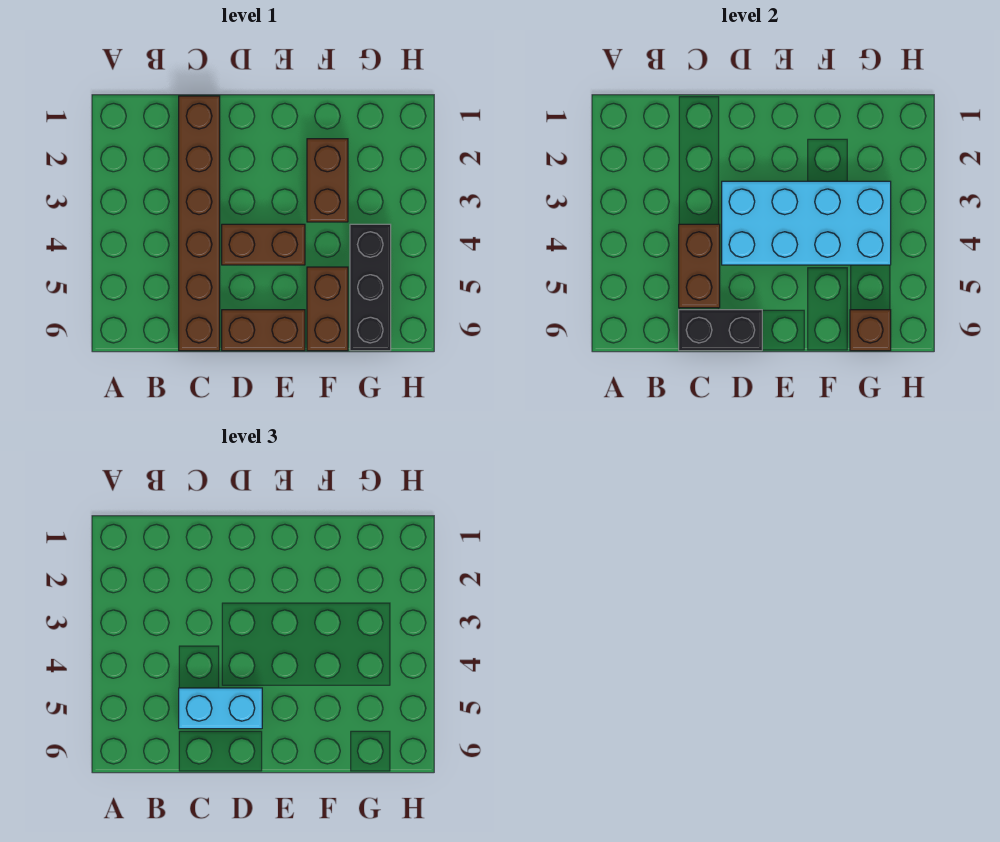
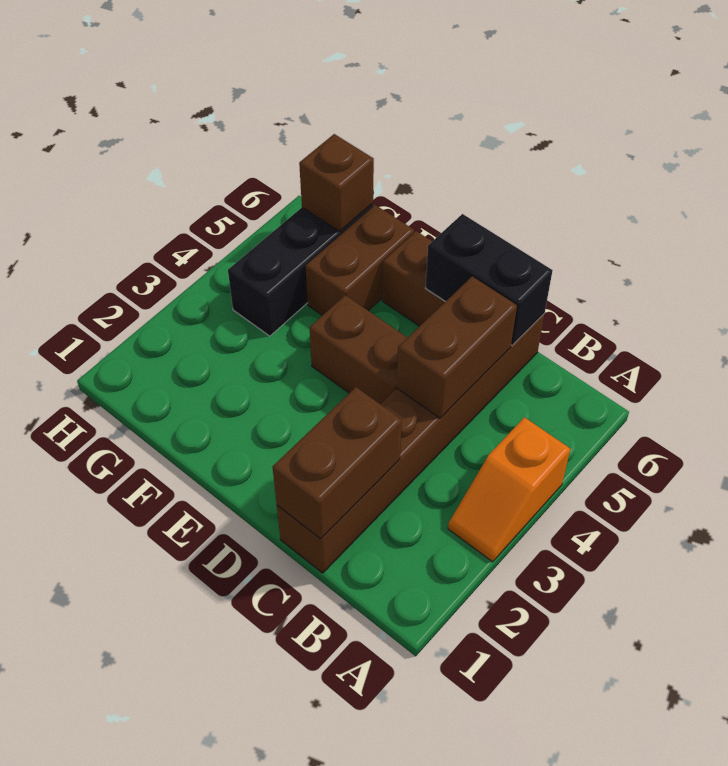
none -> orange slope A3:A4 level 1 top 4
cyan brick C5:D5 level 3 -> none
cyan brick D3:G4 level 2 -> none
brown brick F2:F3 level 1 -> brown brick C1:C2 level 2

